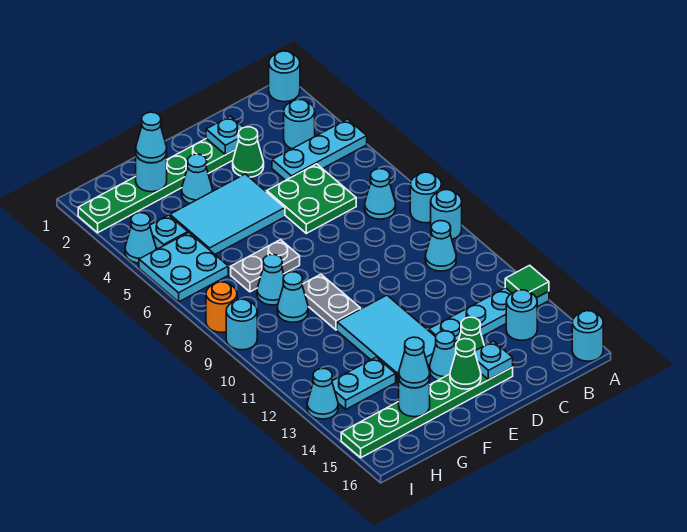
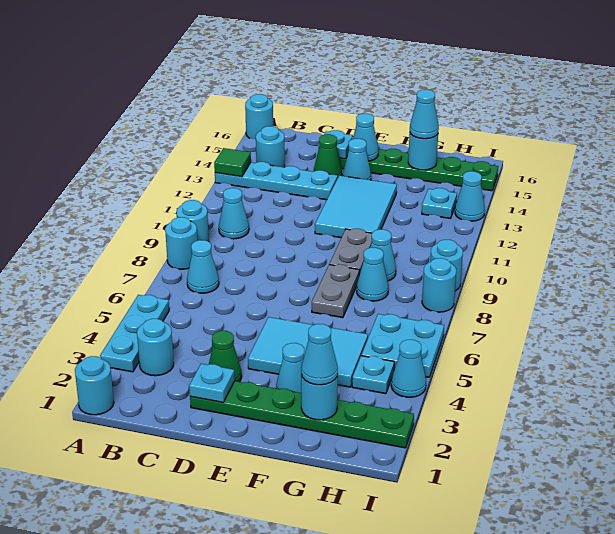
cyan plate A4:C4 level 1 -> cyan plate A3:A5 level 1
green plate C5:D6 level 1 -> none
green cone E15 level 2 -> cyan cone E15 level 2
grey plate F7:G7 level 1 -> grey plate F7:F8 level 1
cyan plate G13:H13 level 1 -> cyan plate H13 level 1
orange round brick I8 level 1 -> cyan round brick I8 level 1

